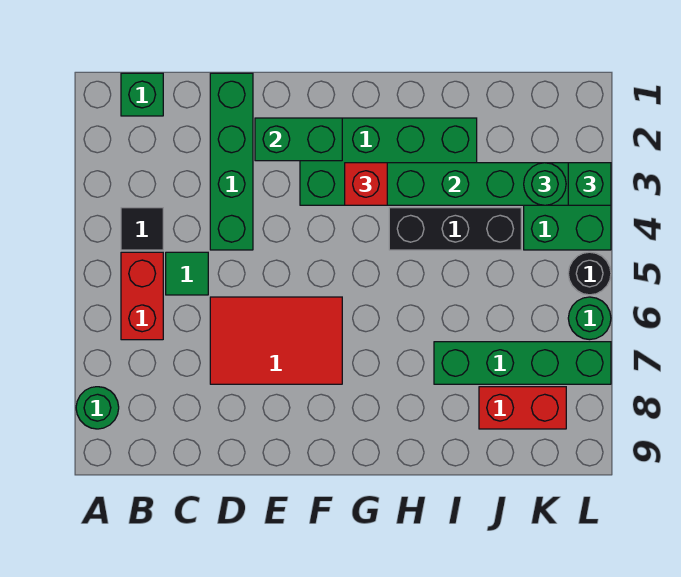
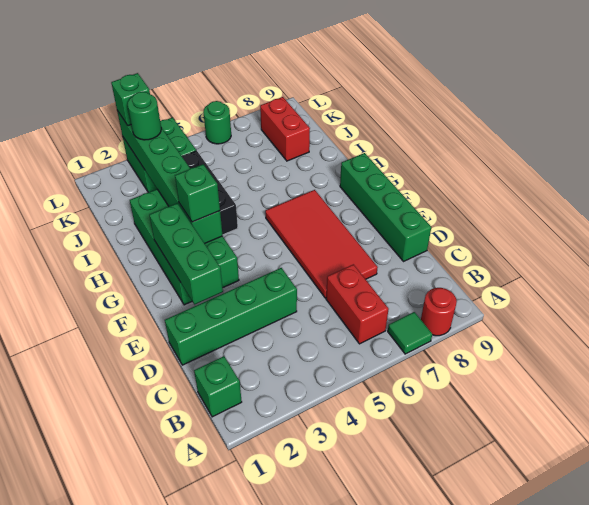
green round brick A8 level 1 -> red round brick A8 level 1
black tile B4 level 1 -> none
red brick B5:B6 level 1 -> red brick B6:C6 level 1
green tile C5 level 1 -> green tile A7 level 1
red tile D6:F7 level 1 -> red tile D6:G7 level 1
green brick E2:F2 level 2 -> green brick E2:G2 level 2
red brick G3 level 3 -> green brick G3 level 3
green brick I7:L7 level 1 -> green brick D9:G9 level 1
black round brick L5 level 1 -> none

